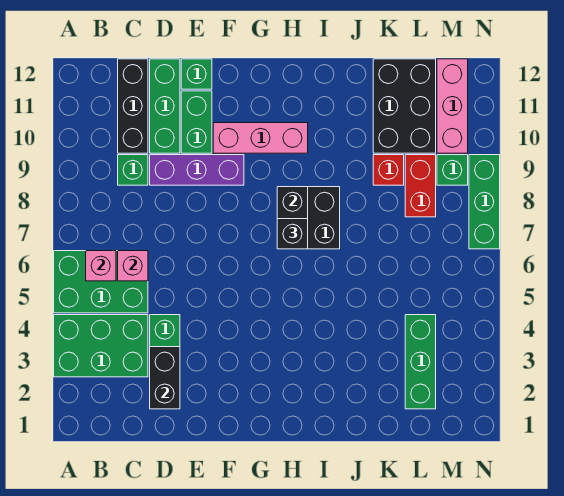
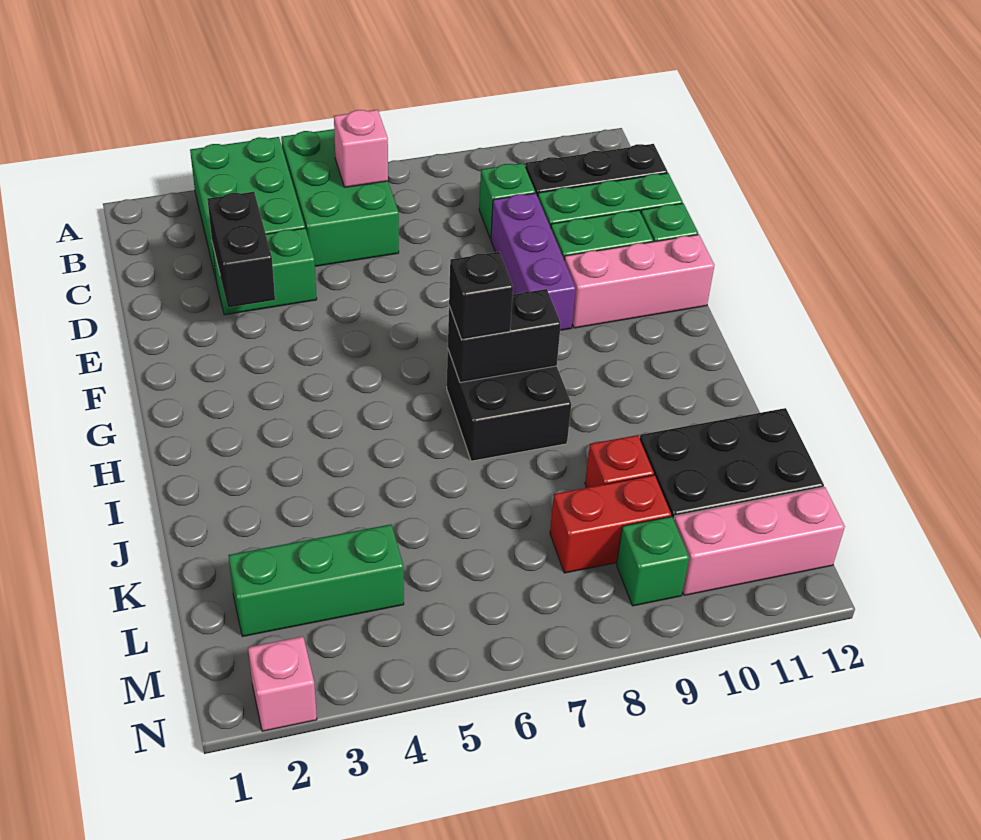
pink brick C6 level 2 -> pink brick N2 level 1
black brick D2:D3 level 2 -> black brick D3:E3 level 2
pink brick F10:H10 level 1 -> pink brick F10:F12 level 1
green brick N7:N9 level 1 -> none

